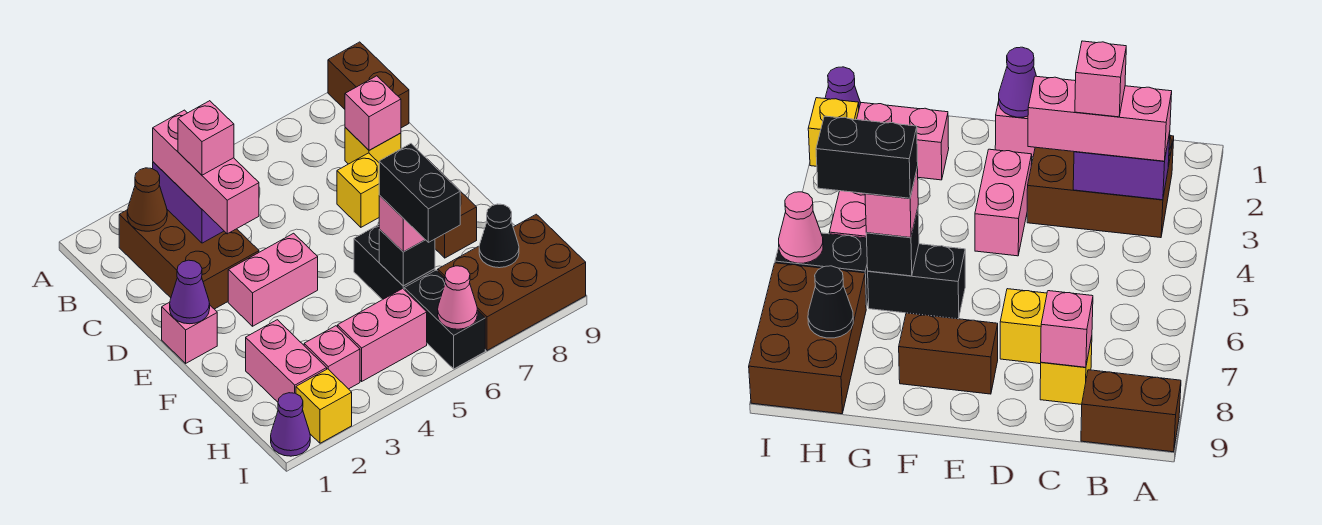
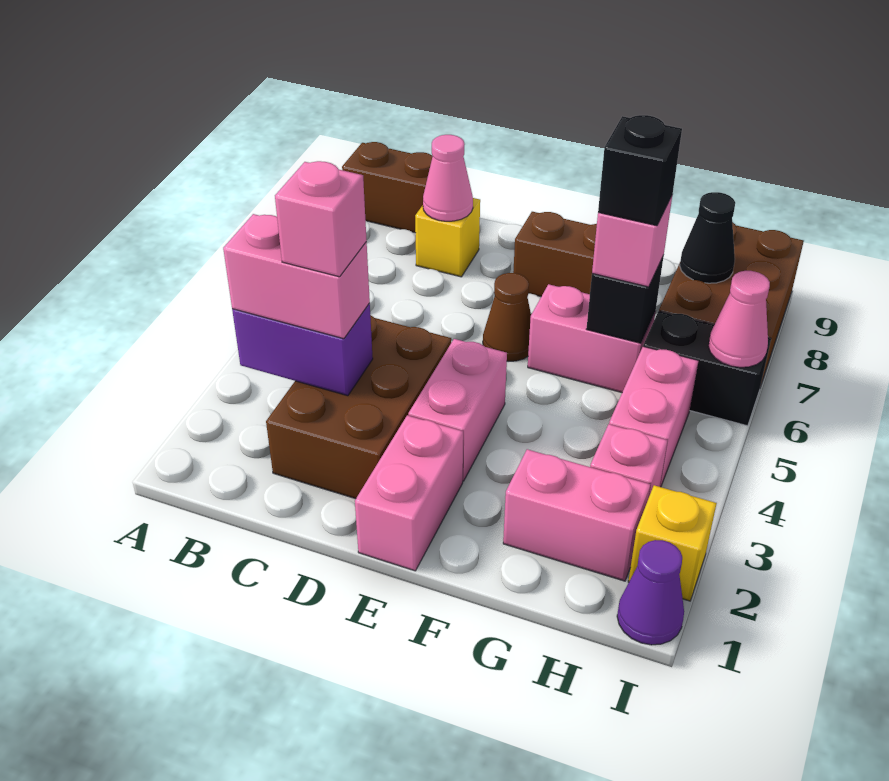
brown brick B2:D3 level 1 -> brown brick C2:D4 level 1
brown cone B2 level 2 -> brown cone E6 level 1
pink brick B3:D3 level 3 -> pink brick B3:C3 level 3
pink brick C8 level 2 -> pink cone C8 level 2
yellow brick D7 level 1 -> none
pink brick E1 level 1 -> pink brick E1:E2 level 1
purple cone E1 level 2 -> none
black brick F6:G6 level 1 -> pink brick F6:G6 level 1
black brick G6:H6 level 4 -> black brick G6 level 4

